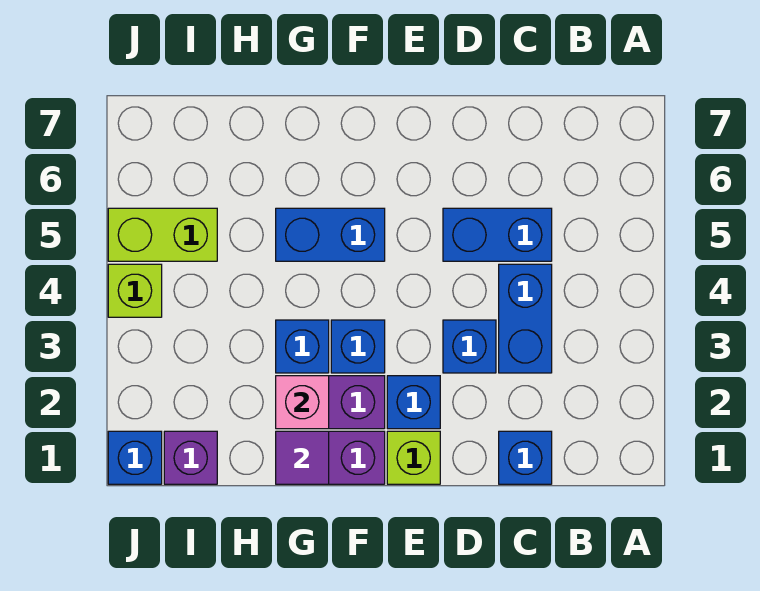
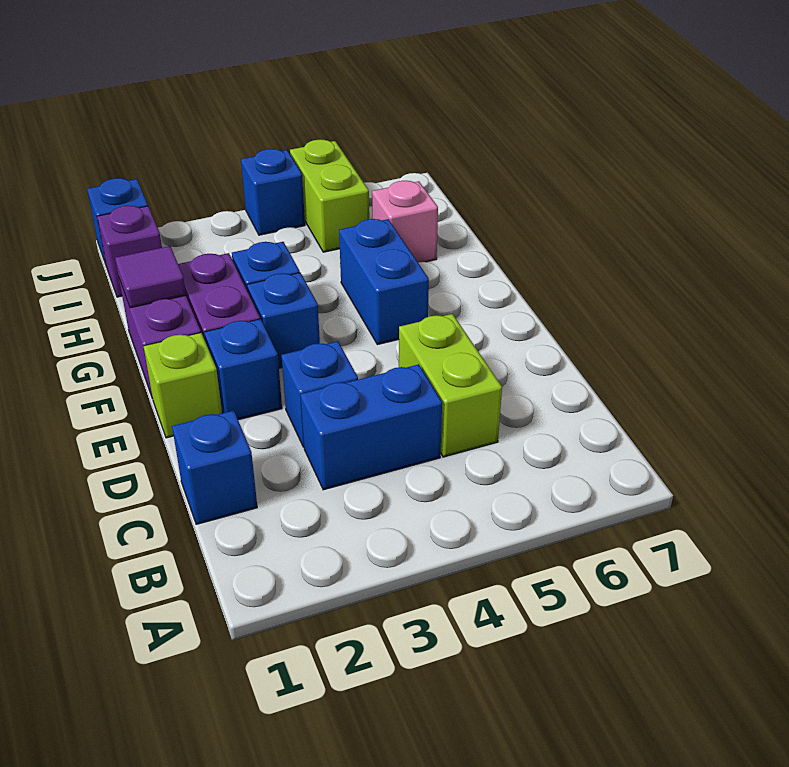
blue brick C5:D5 level 1 -> lime brick C5:D5 level 1
pink brick G2 level 2 -> pink brick H6 level 1
lime brick J4 level 1 -> blue brick J4 level 1

